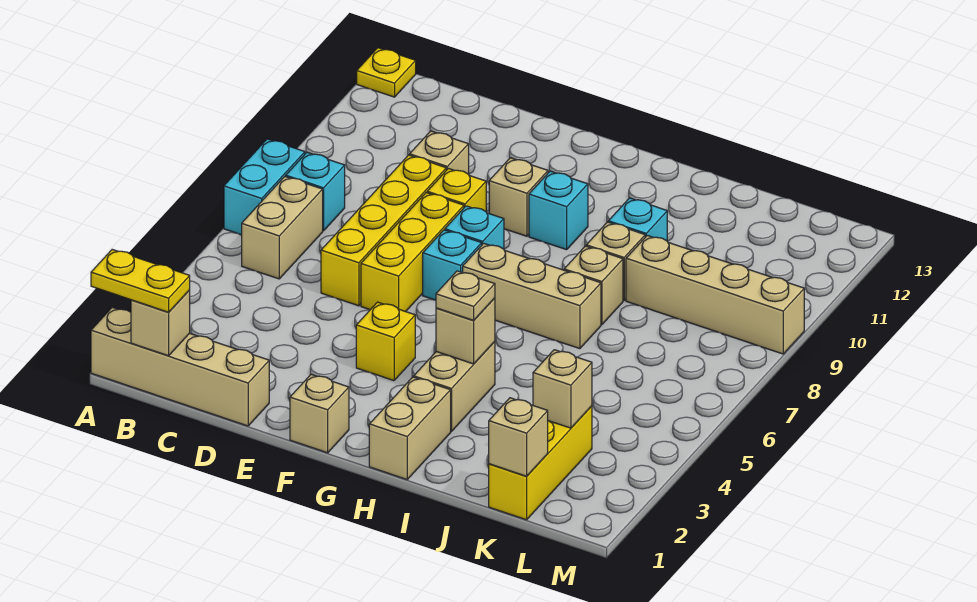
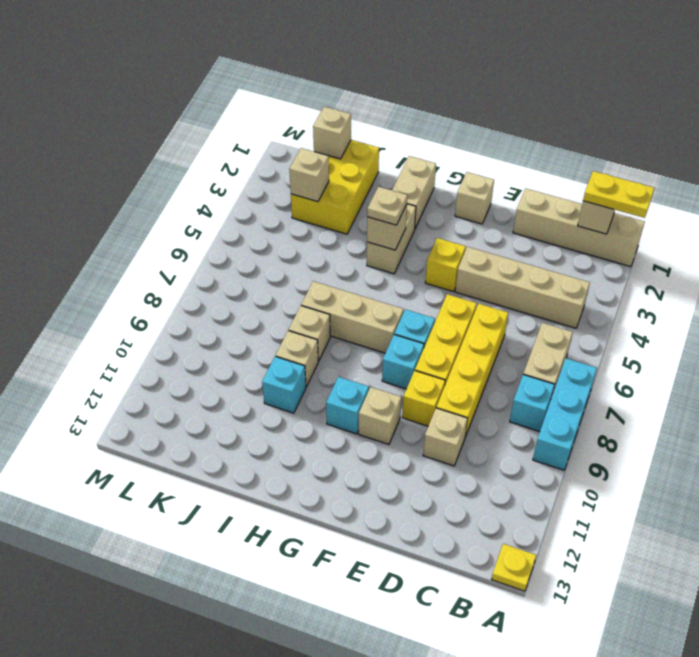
cyan brick A7:A8 level 1 -> cyan brick A7:A9 level 1
tan brick J9:M9 level 1 -> tan brick B4:E4 level 1
yellow brick K1:K3 level 1 -> yellow brick J1:K3 level 1

